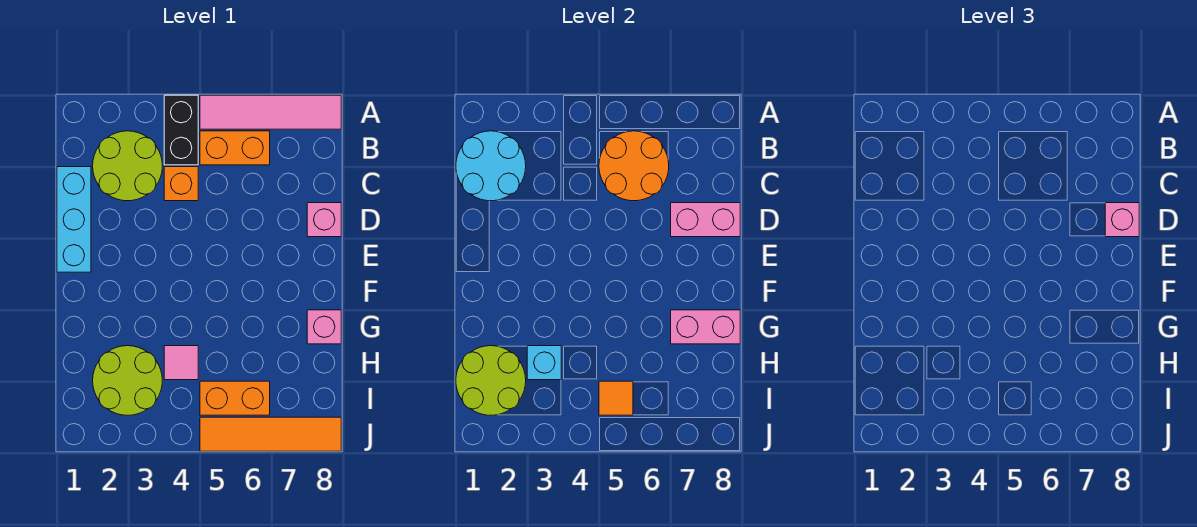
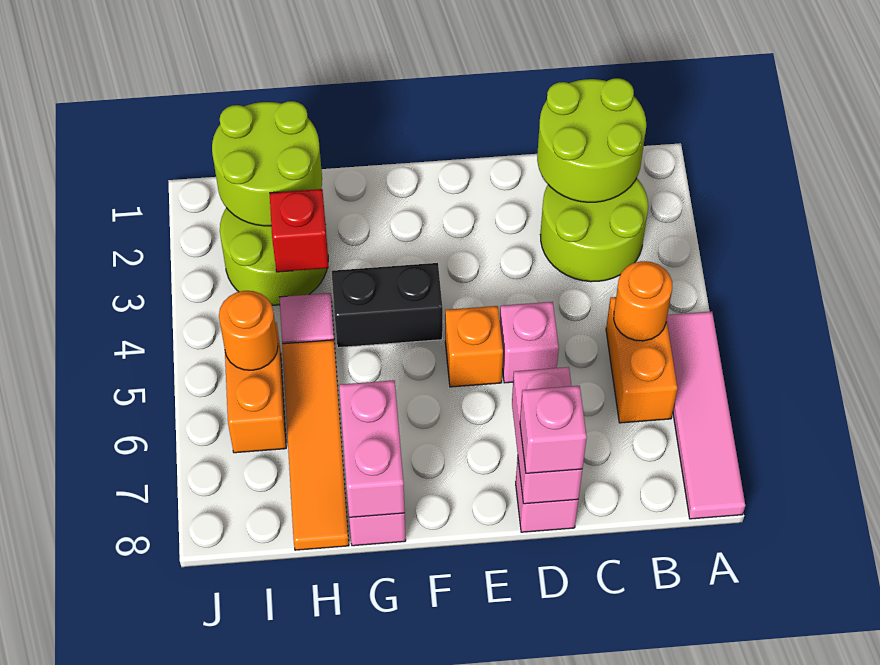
black brick A4:B4 level 1 -> black brick F4:G4 level 1
cyan round brick B1:C2 level 2 -> lime round brick B1:C2 level 2
orange round brick B5:C6 level 2 -> orange round brick B5 level 2
cyan brick C1:E1 level 1 -> none
orange brick C4 level 1 -> orange brick E5 level 1
none -> pink brick D5 level 1
cyan brick H3 level 2 -> red brick H3 level 2
orange tile I5 level 2 -> orange round brick I5 level 2
orange tile J5:J8 level 1 -> orange tile H5:H8 level 1

